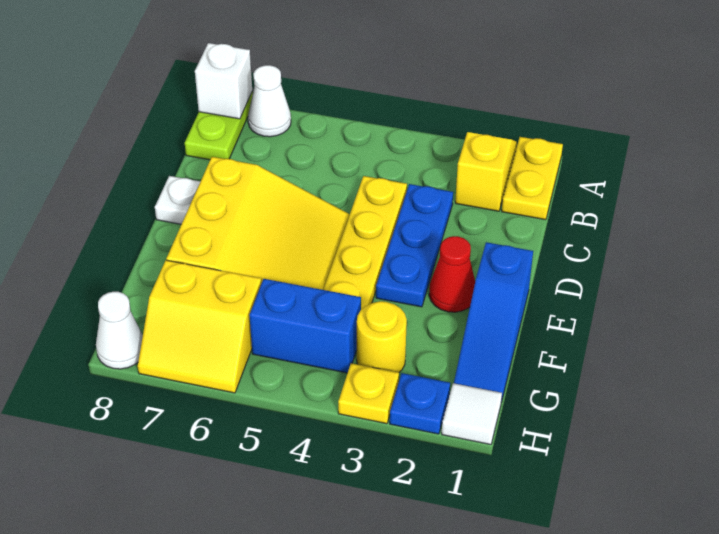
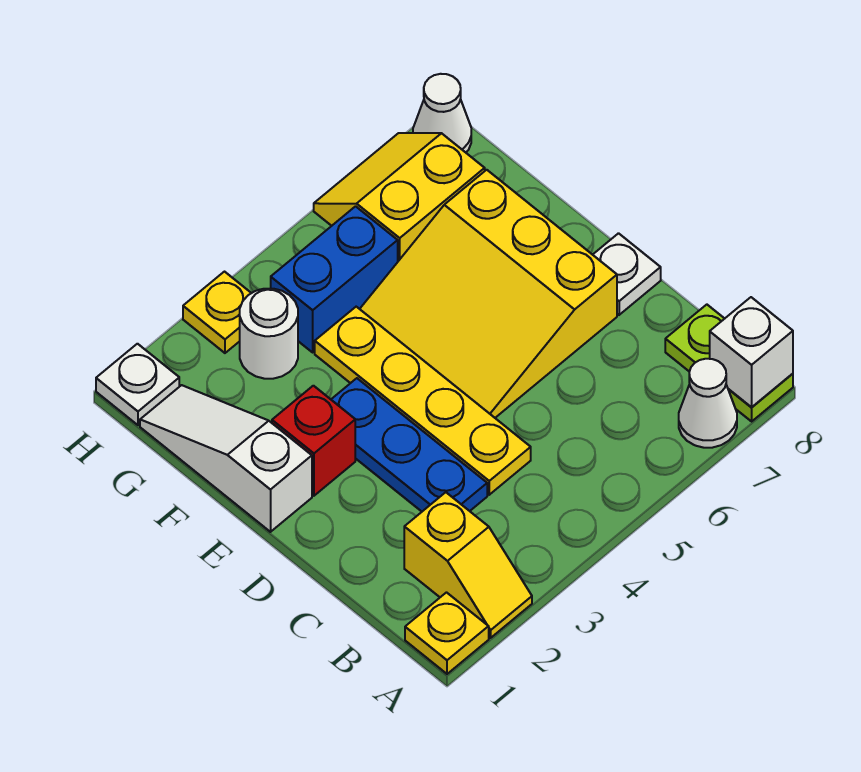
yellow plate A1:B1 level 1 -> yellow plate A1 level 1
blue slope E1:G1 level 1 top E -> white slope E1:G1 level 1 top E
red cone E2 level 1 -> red brick E2 level 1
yellow round brick G3 level 1 -> white round brick G3 level 1
white tile H1 level 1 -> white plate H1 level 1
blue plate H2 level 1 -> none

